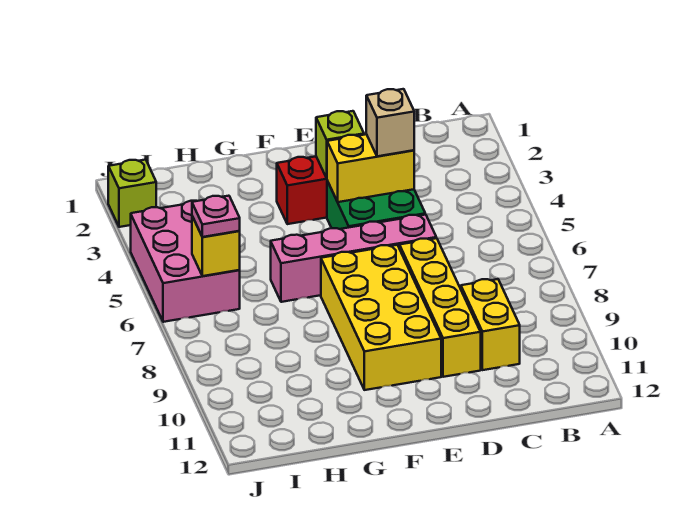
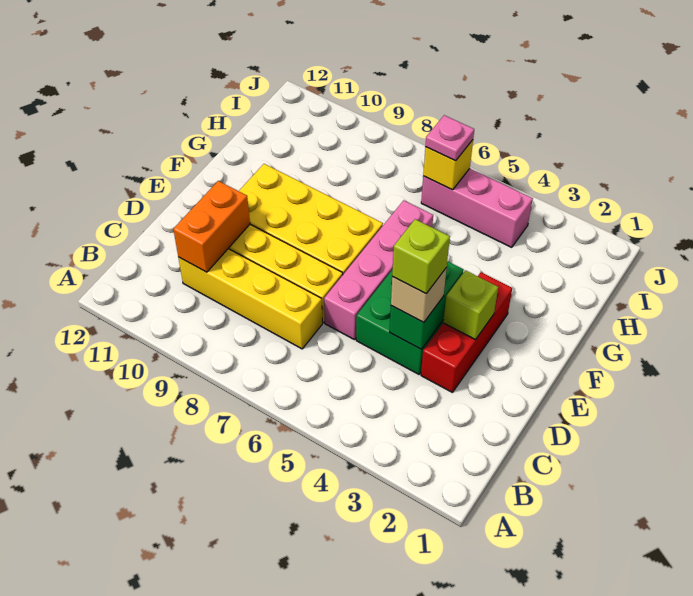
yellow brick C9:C10 level 1 -> yellow brick C7:C10 level 1
none -> orange brick C10:D10 level 2
yellow brick D4:E4 level 2 -> green brick D4:E4 level 2
pink brick I4:J6 level 1 -> pink brick I4:I6 level 1
lime brick J2 level 1 -> lime brick D4 level 4

